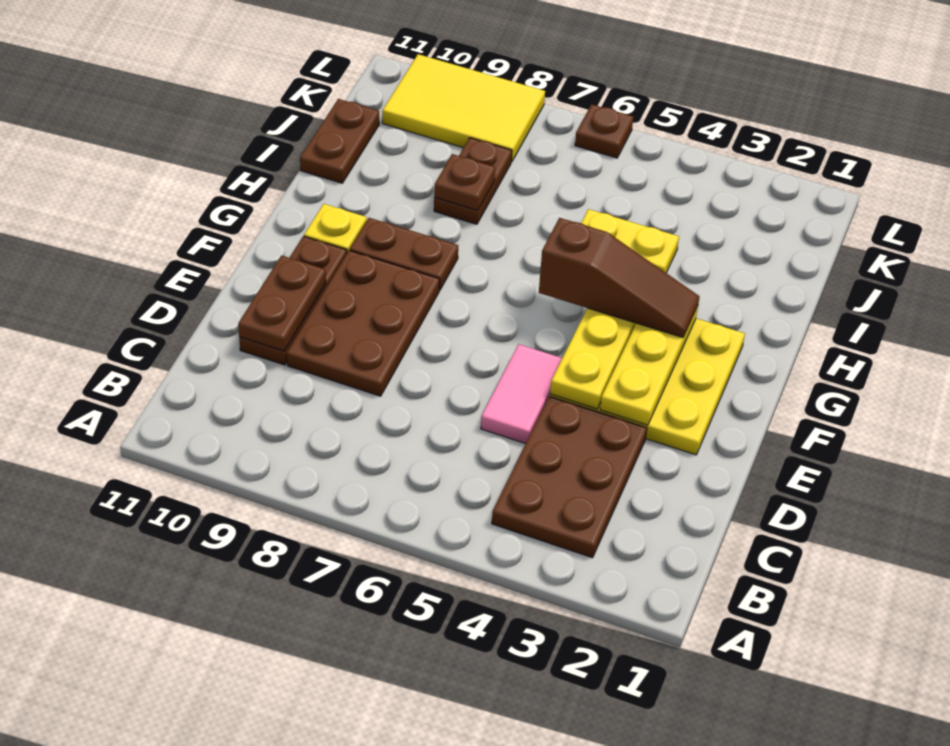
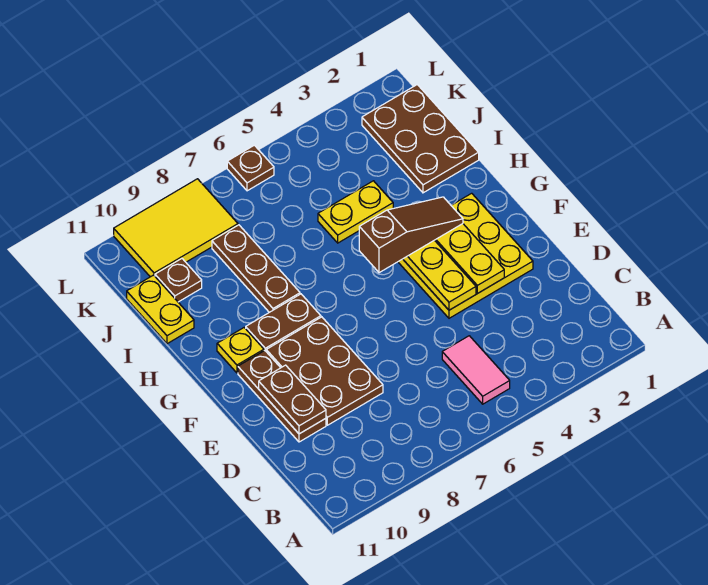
brown plate B3:D4 level 1 -> brown plate I1:K2 level 1
pink tile D5:E5 level 1 -> pink tile B5:C5 level 1
brown plate I8:J8 level 1 -> brown plate H8:J8 level 1
brown plate I8 level 2 -> brown plate J10 level 1
brown plate I11:J11 level 1 -> yellow plate I11:J11 level 1

